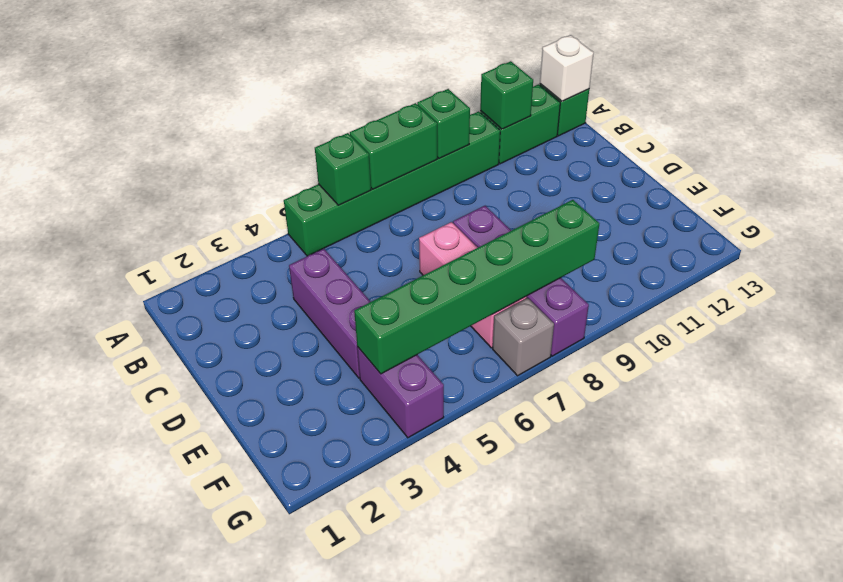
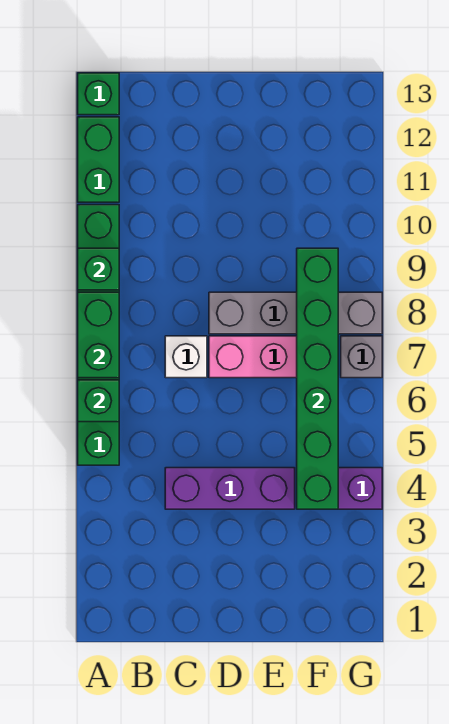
green brick A11 level 2 -> none
white brick A13 level 2 -> white brick C7 level 1
purple brick D8:G8 level 1 -> grey brick D8:G8 level 1

